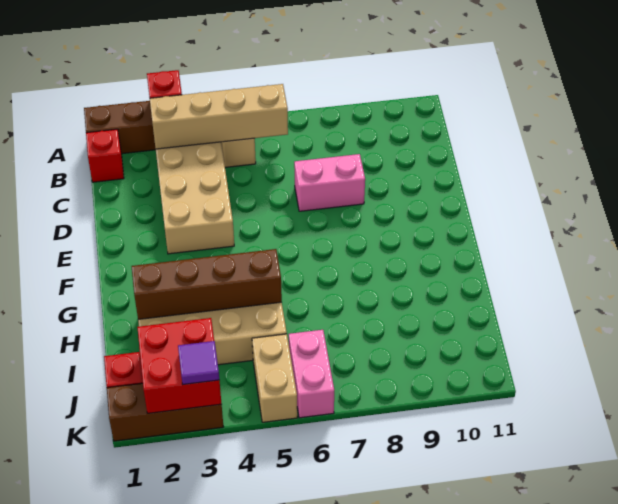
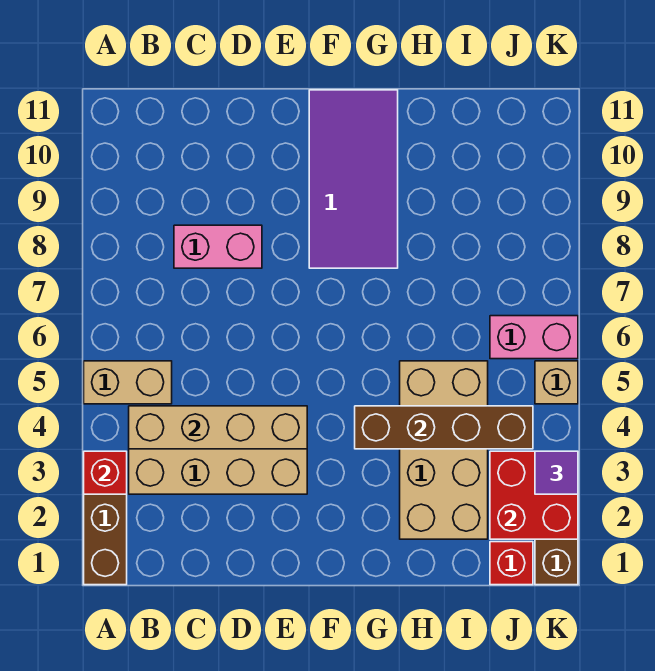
red brick B1 level 1 -> none
tan brick B3:B6 level 2 -> tan brick B4:E4 level 2
pink brick D7:D8 level 1 -> pink brick C8:D8 level 1
none -> purple tile F8:G11 level 1
brown brick H2:H5 level 2 -> brown brick G4:J4 level 2
tan brick J5:K5 level 1 -> tan brick K5 level 1

